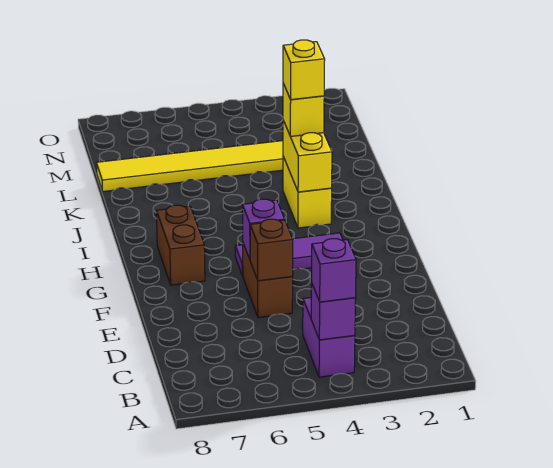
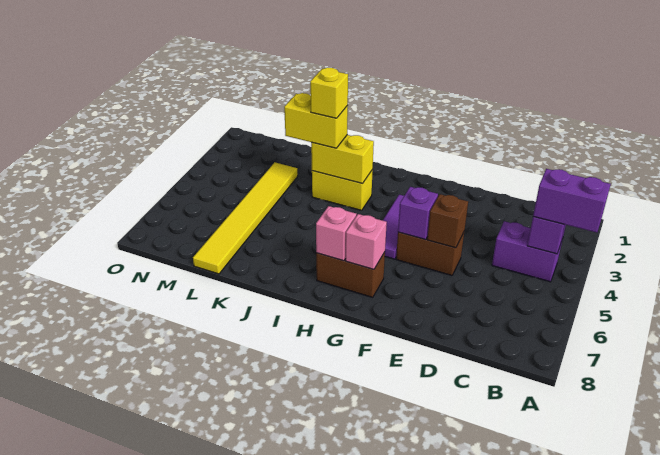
purple brick B4 level 3 -> purple brick A4:B4 level 3
none -> pink brick G7 level 2
none -> pink brick H7 level 2
yellow brick J3 level 3 -> yellow brick J3:K3 level 3

